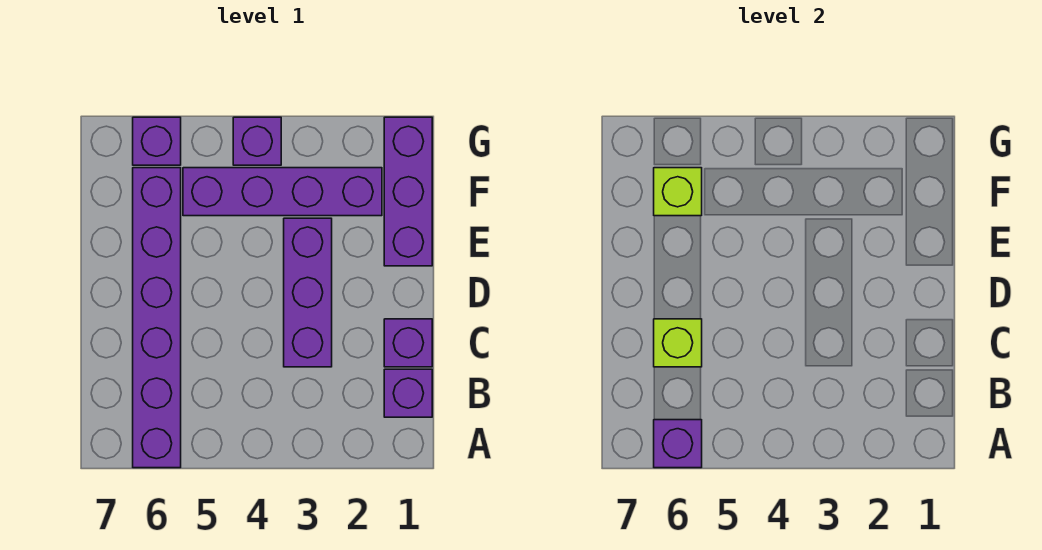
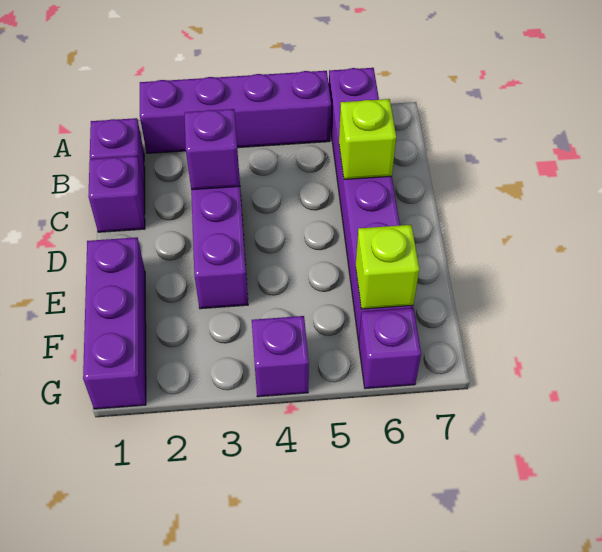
purple brick A6 level 2 -> purple brick C3 level 2
purple brick F2:F5 level 1 -> purple brick A2:A5 level 1

